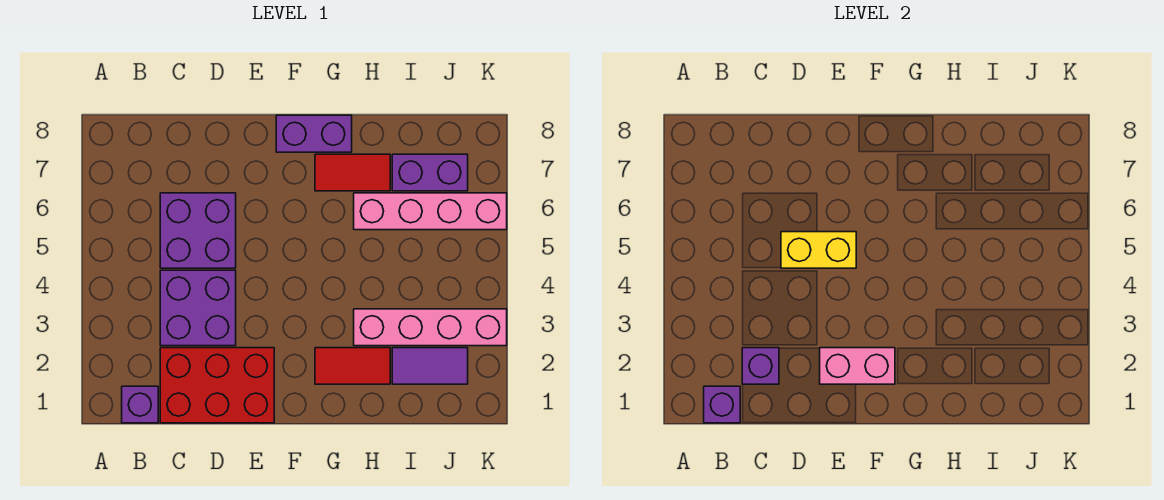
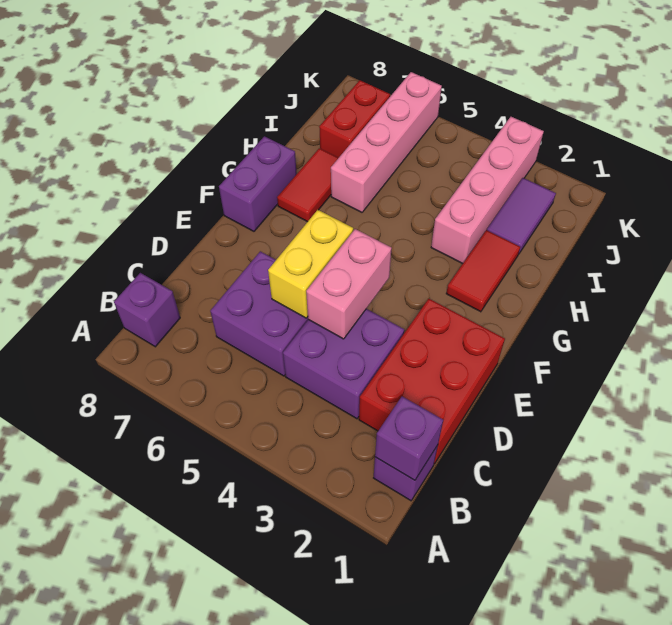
purple brick C2 level 2 -> purple brick B8 level 1
pink brick E2:F2 level 2 -> pink brick D4:E4 level 2
purple brick I7:J7 level 1 -> red brick I7:J7 level 1

